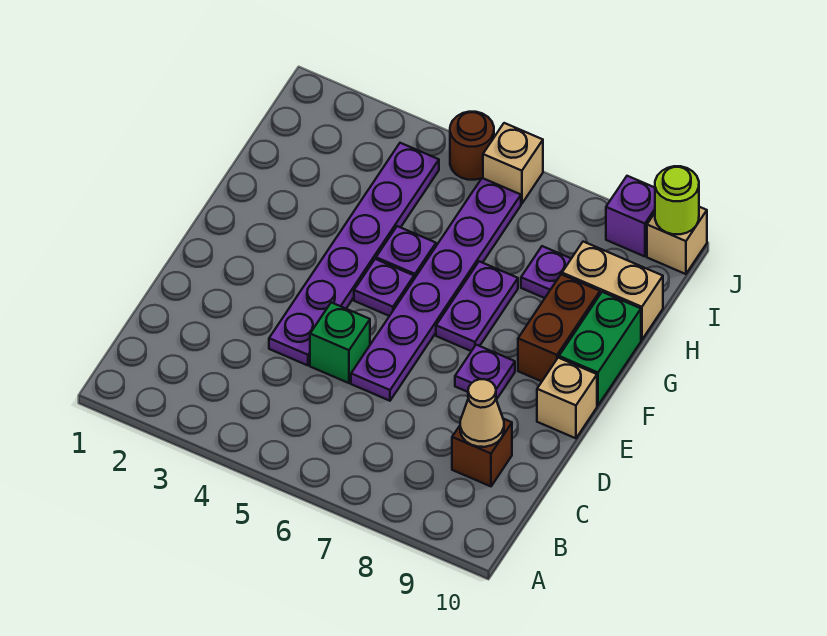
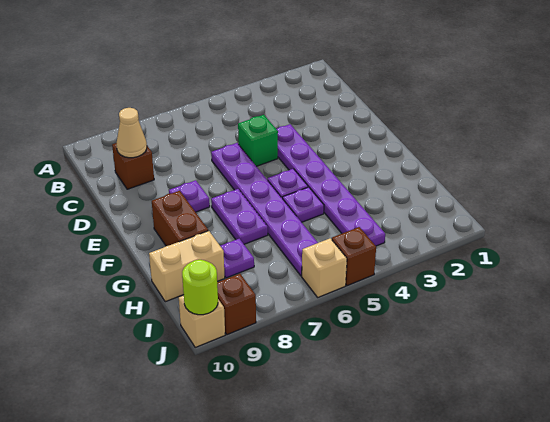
tan brick E10 level 1 -> none
green brick F10:G10 level 1 -> none
brown round brick J5 level 1 -> brown brick J5 level 1
purple brick J9 level 1 -> brown brick J9 level 1

